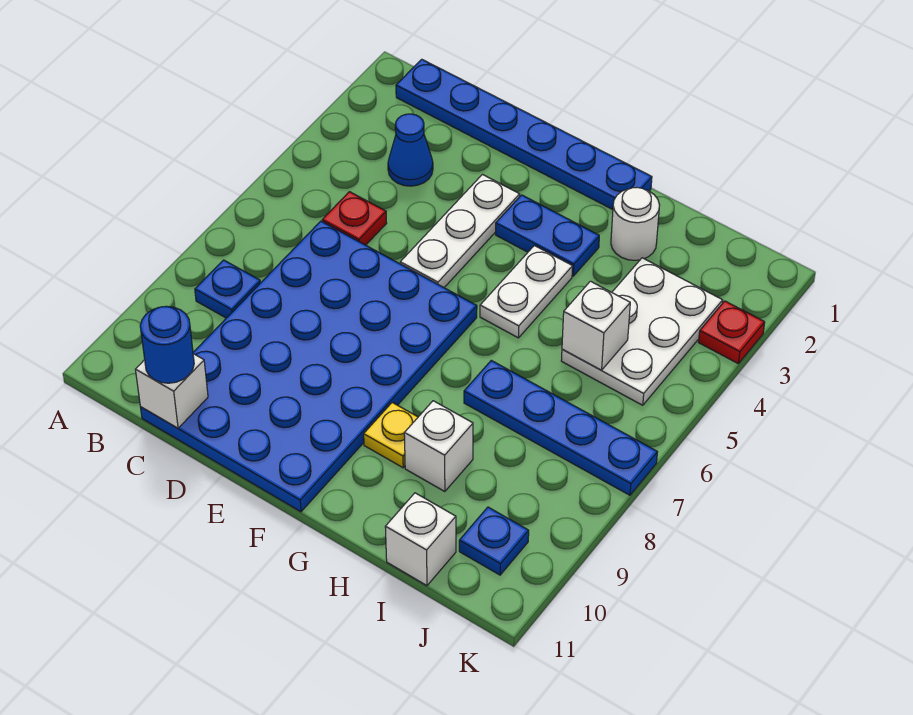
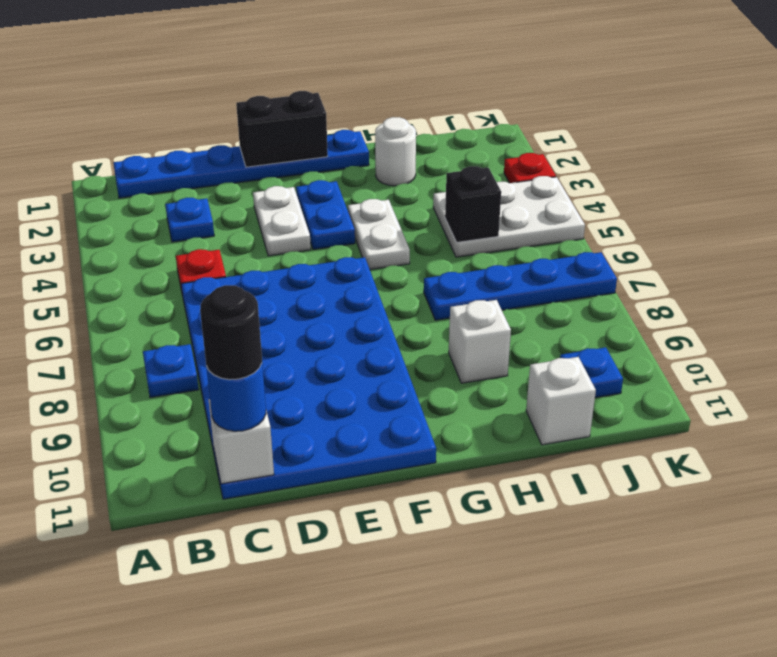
blue cone C3 level 1 -> blue plate C3 level 1
none -> black round brick C11 level 4
none -> black brick E1:F1 level 2
white plate E3:E5 level 1 -> white plate E3:E4 level 1
blue plate F3:G3 level 1 -> blue plate F3:F4 level 1
yellow plate G9 level 1 -> none
white plate I3:J5 level 1 -> white plate I4:K5 level 1
white brick I5 level 2 -> black brick I5 level 2

